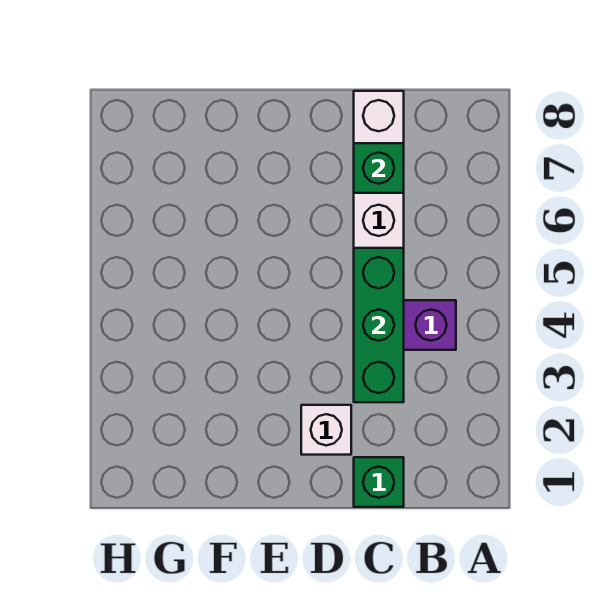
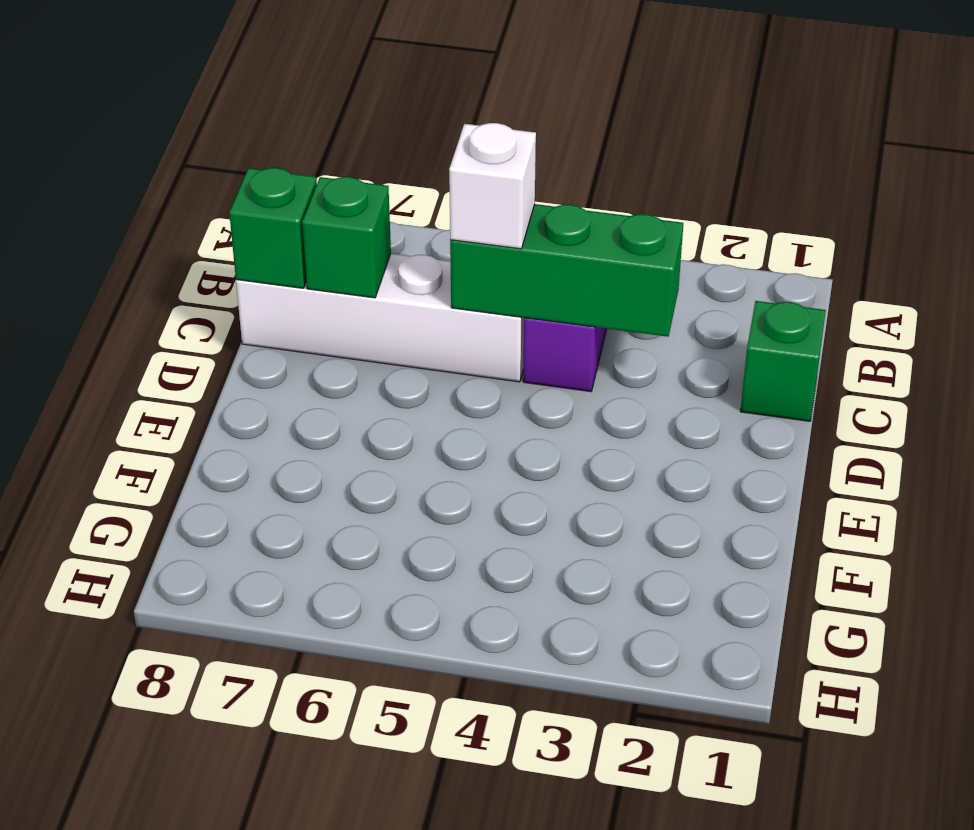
none -> green brick C8 level 2
white brick D2 level 1 -> white brick C5 level 3

